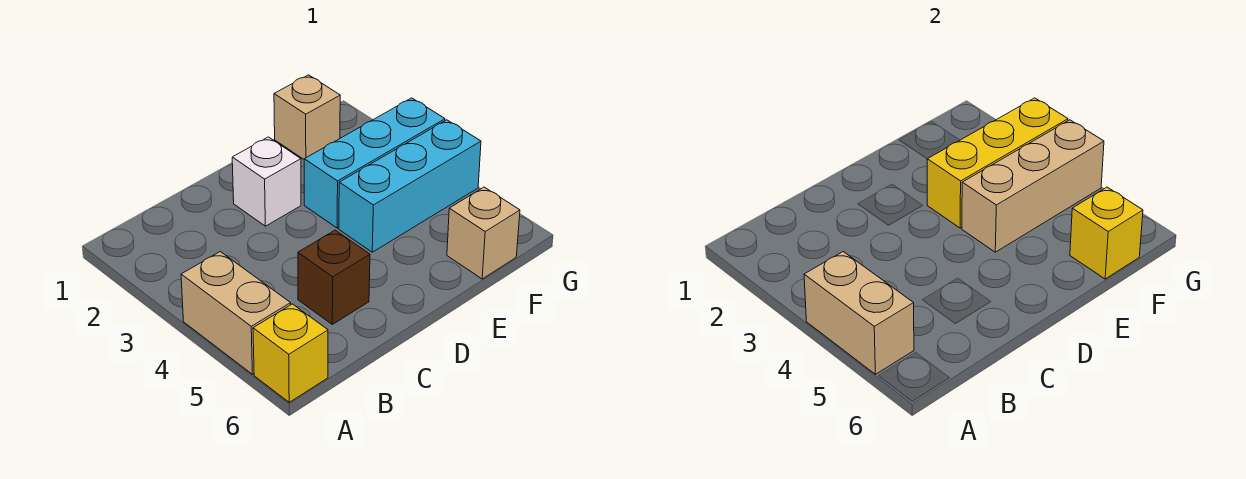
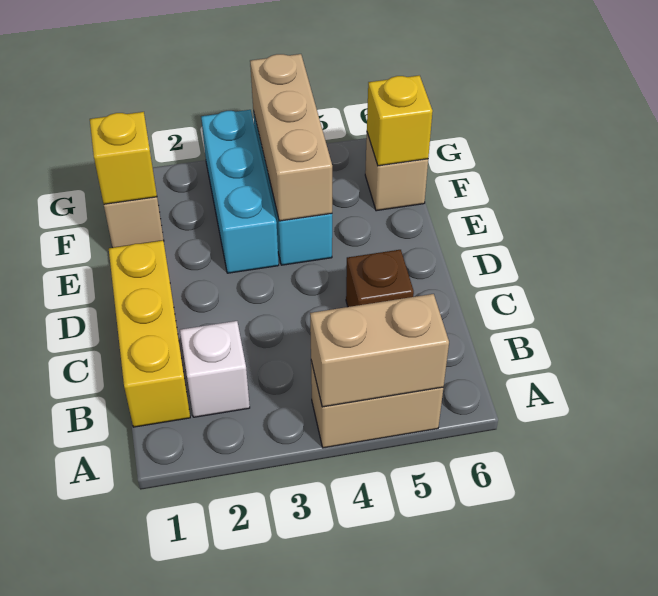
yellow brick A6 level 1 -> yellow brick F1 level 2
white brick D2 level 1 -> white brick B2 level 1
yellow brick E3:G3 level 2 -> yellow brick B1:D1 level 1

